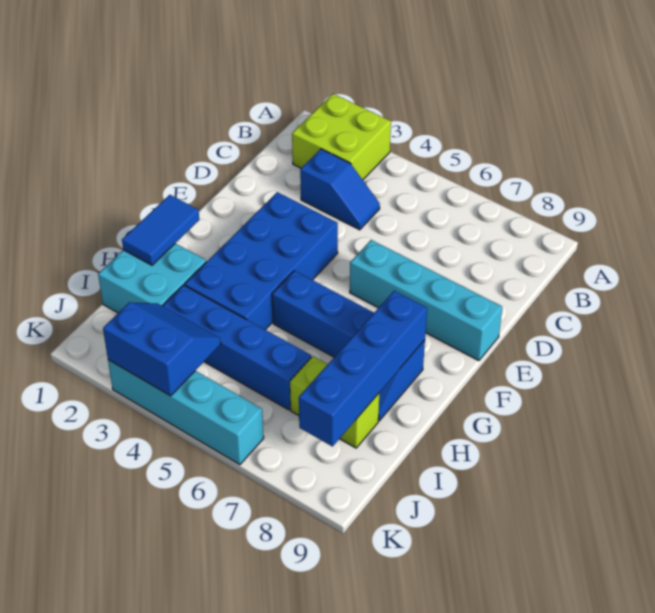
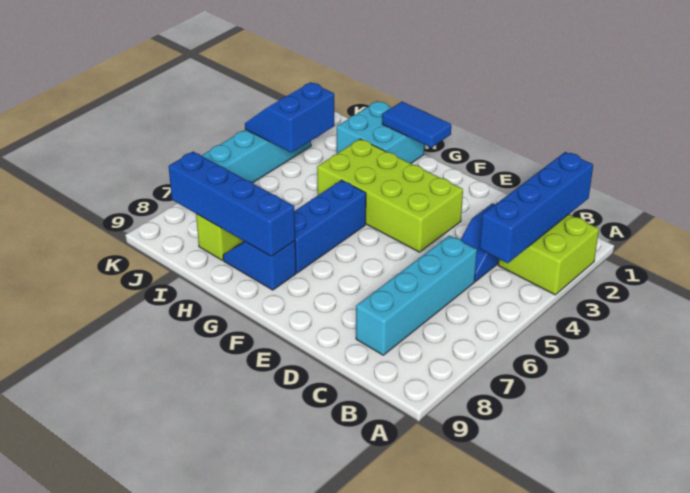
blue brick E3:H4 level 1 -> lime brick E3:H4 level 1
cyan brick E6:E9 level 1 -> cyan brick C5:C8 level 1
blue brick I3:I6 level 1 -> blue brick B1:B4 level 2
blue slope J3:K4 level 2 top K -> blue slope J3:K4 level 2 top J

